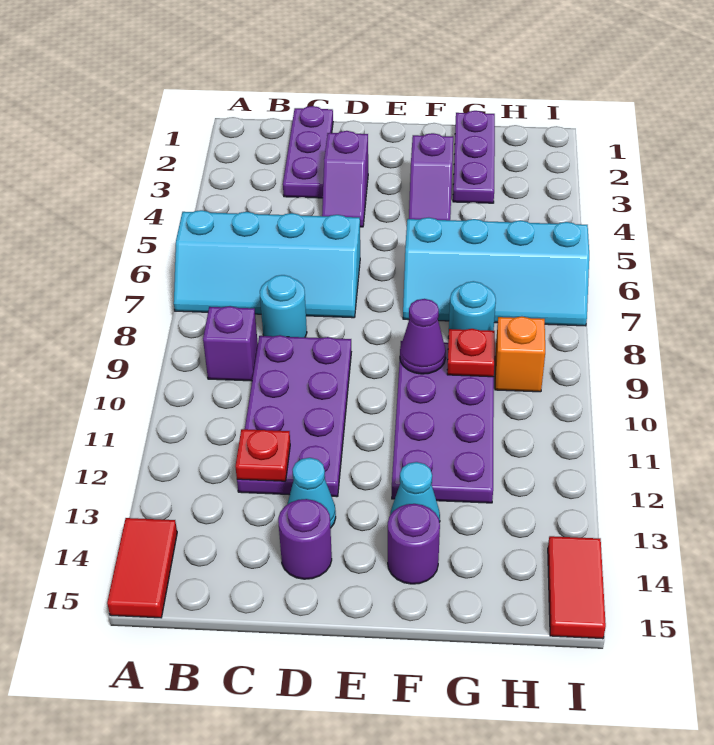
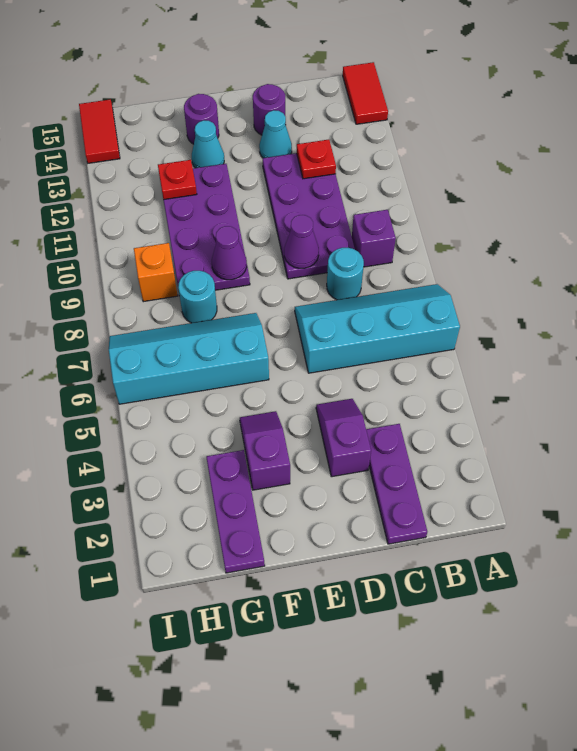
none -> purple cone D9 level 2
red plate G9 level 2 -> red plate G12 level 2

